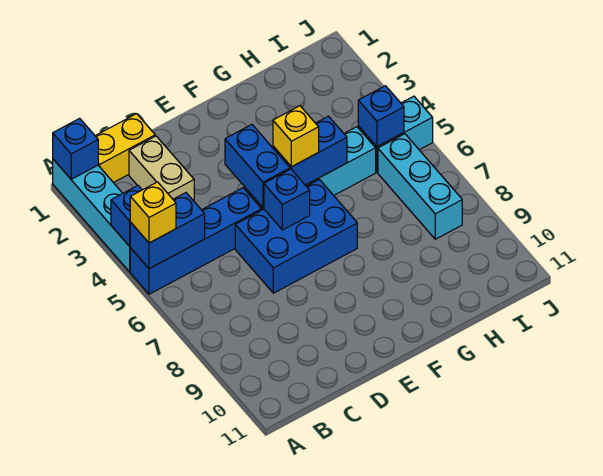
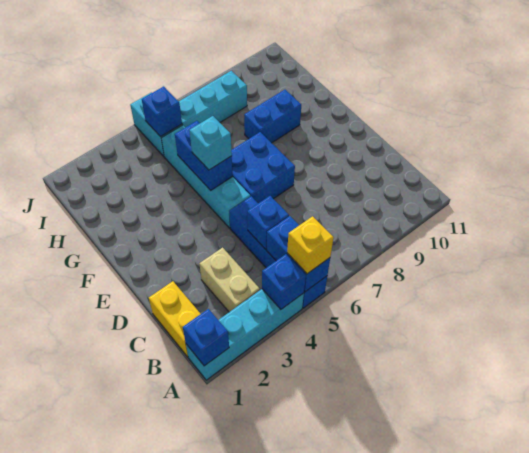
tan brick C2:C3 level 1 -> tan brick B3:C3 level 1
blue brick D6:F7 level 1 -> blue brick E6:F7 level 1
blue brick E4:E5 level 2 -> blue brick G8:G9 level 1
blue brick E6 level 2 -> blue brick C5 level 2
yellow brick F5 level 3 -> cyan brick F5 level 3

